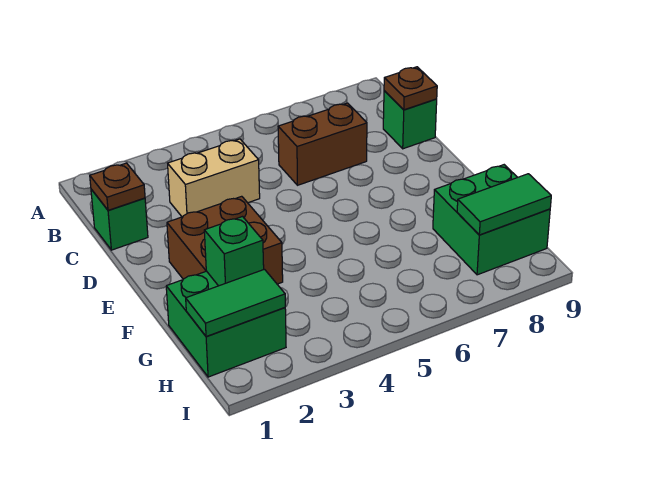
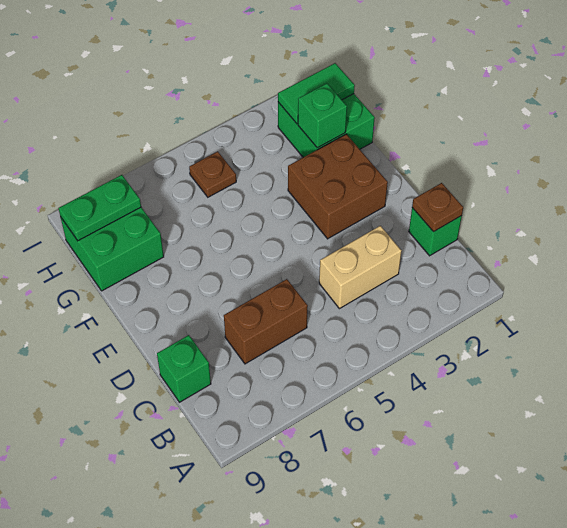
brown plate C9 level 2 -> brown plate H5 level 1
green tile H8:H9 level 2 -> green plate H8:H9 level 2

